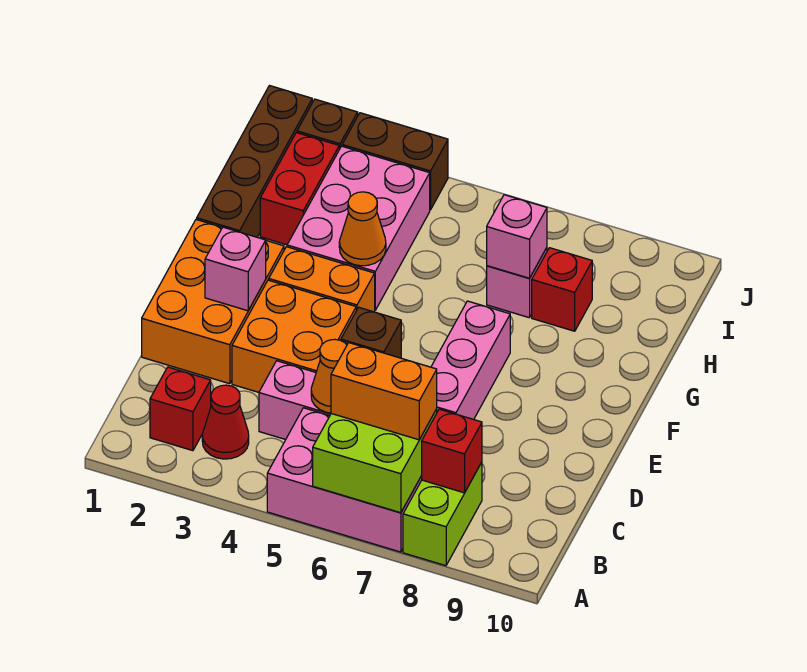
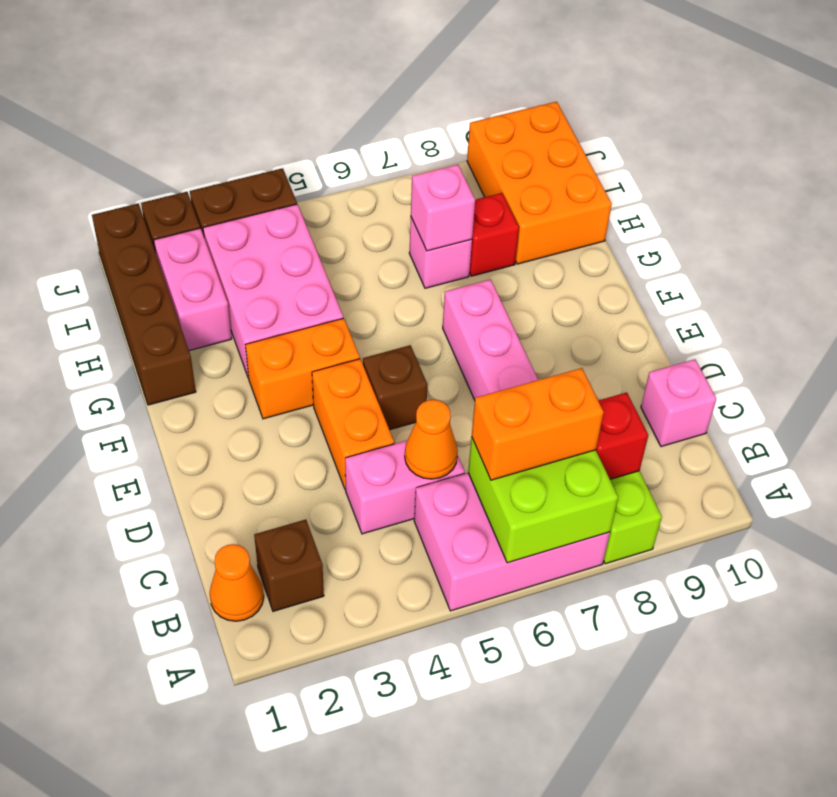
red brick B2 level 1 -> brown brick B2 level 1
red cone B3 level 1 -> none
orange brick D1:F2 level 1 -> orange brick H9:J10 level 1
orange brick D3:E4 level 1 -> orange brick D4:E4 level 1
pink brick E2 level 2 -> pink brick C10 level 1
orange cone G4 level 2 -> orange cone B1 level 1
red brick H2:I2 level 1 -> pink brick H2:I2 level 1

